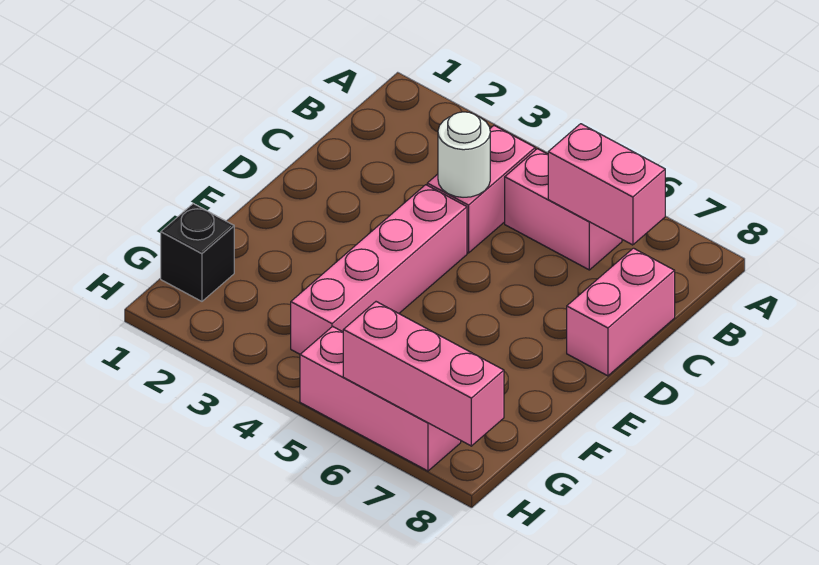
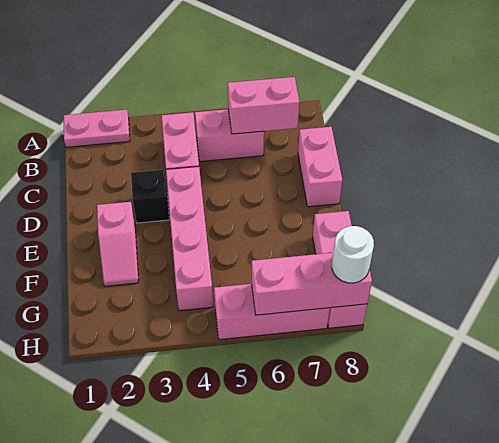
none -> pink plate A1:A2 level 1
white round brick C4 level 2 -> white round brick H8 level 3
none -> pink slope E2:F2 level 1 top E
none -> pink brick F8:H8 level 1
black brick G1 level 1 -> black brick D3 level 1

